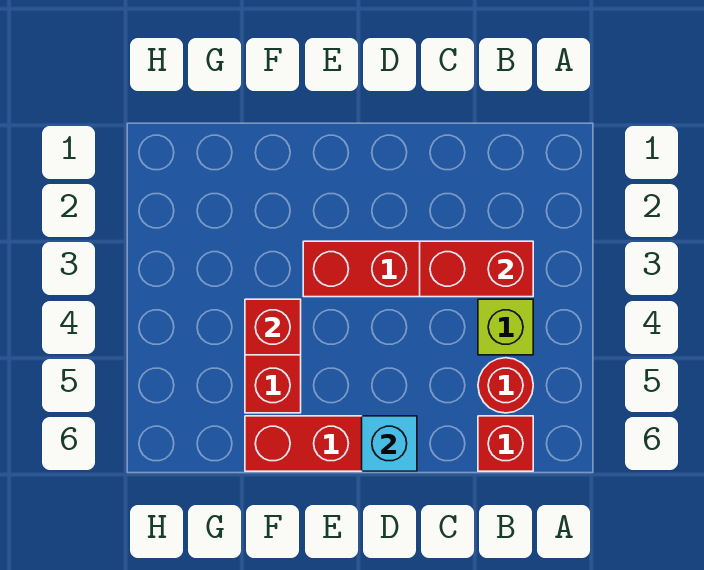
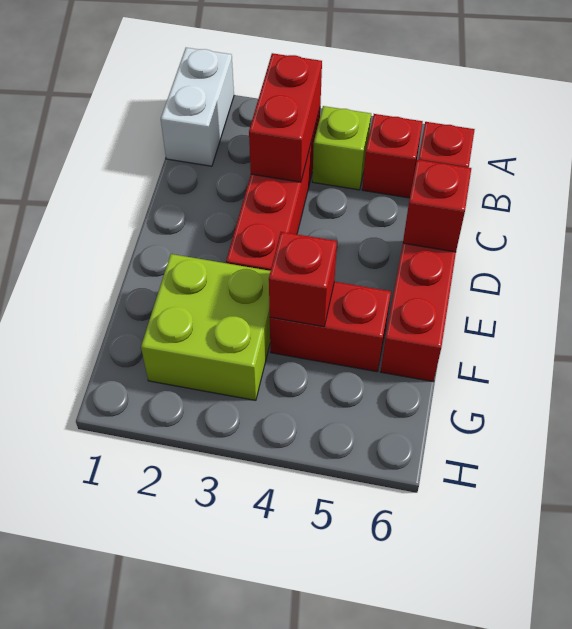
none -> white brick A1:B1 level 1
red round brick B5 level 1 -> red brick B5 level 1
cyan brick D6 level 2 -> red brick D6 level 2
none -> lime brick F2:G3 level 1

